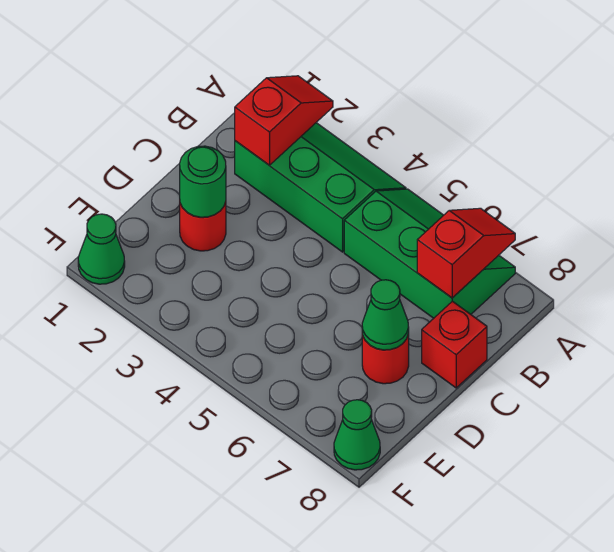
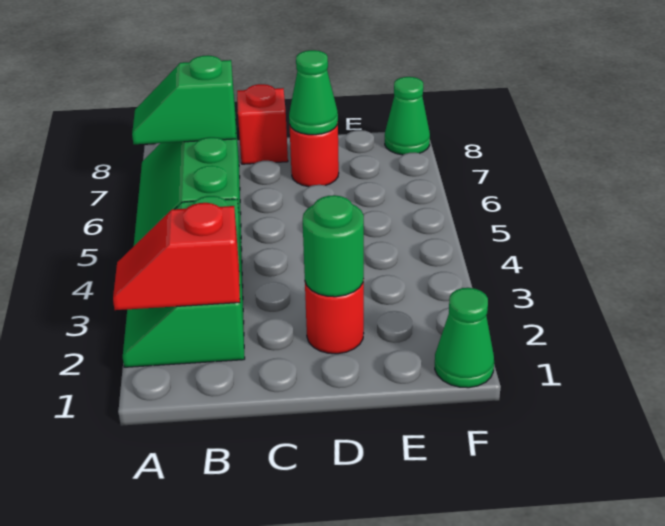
red slope A7:B7 level 2 top B -> green slope A7:B7 level 2 top B

